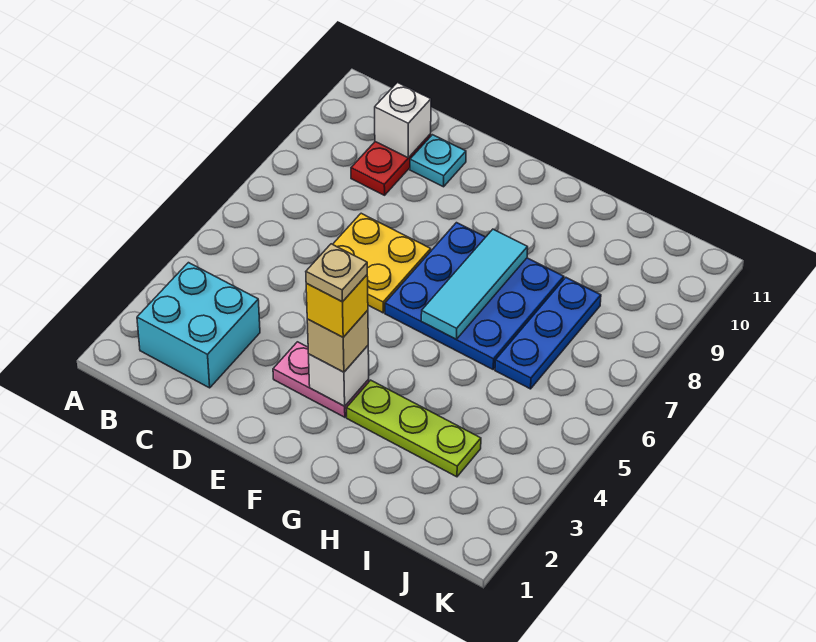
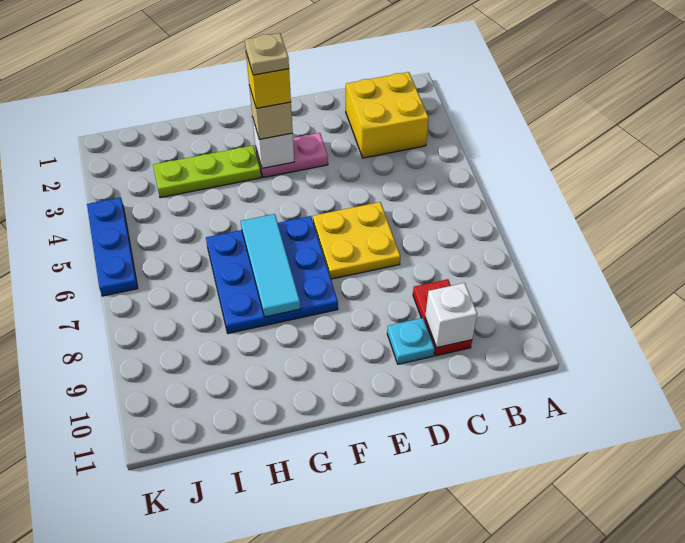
cyan brick B2:C3 level 1 -> yellow brick B2:C3 level 1
blue plate I6:I8 level 1 -> blue plate K4:K6 level 1

